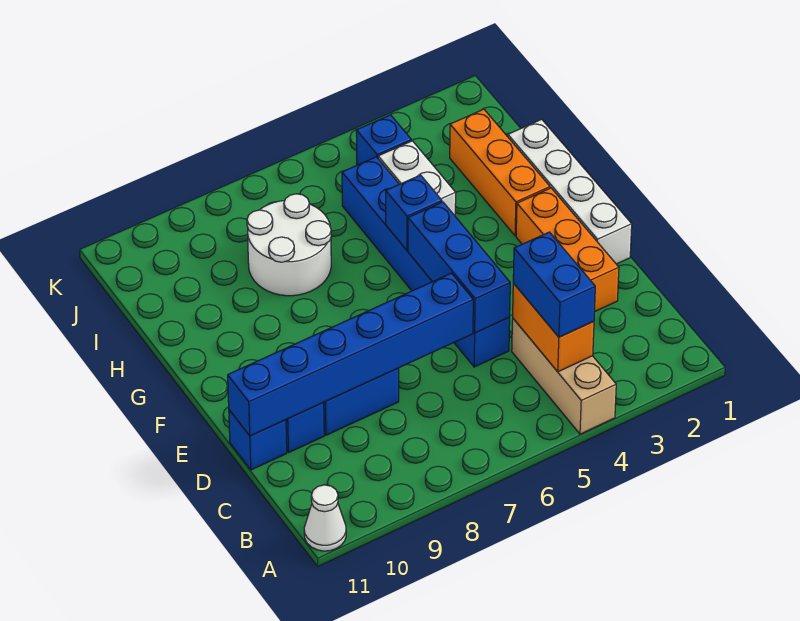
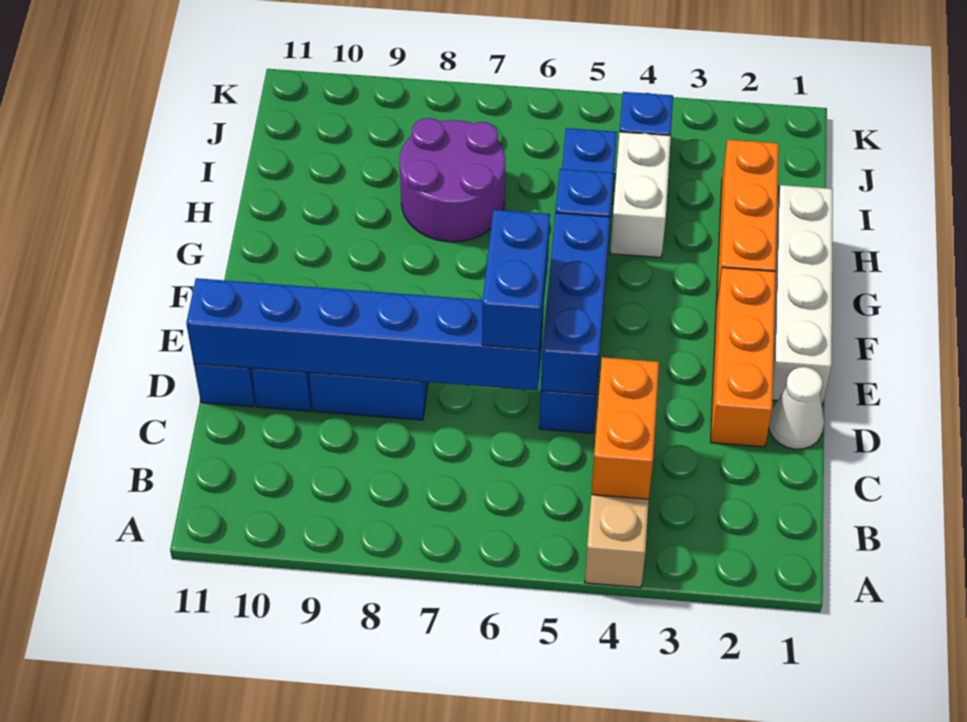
white cone A11 level 1 -> white cone D1 level 1
blue brick B4:C4 level 3 -> blue brick D6:E6 level 3
white round brick H7:I8 level 1 -> purple round brick H7:I8 level 1

